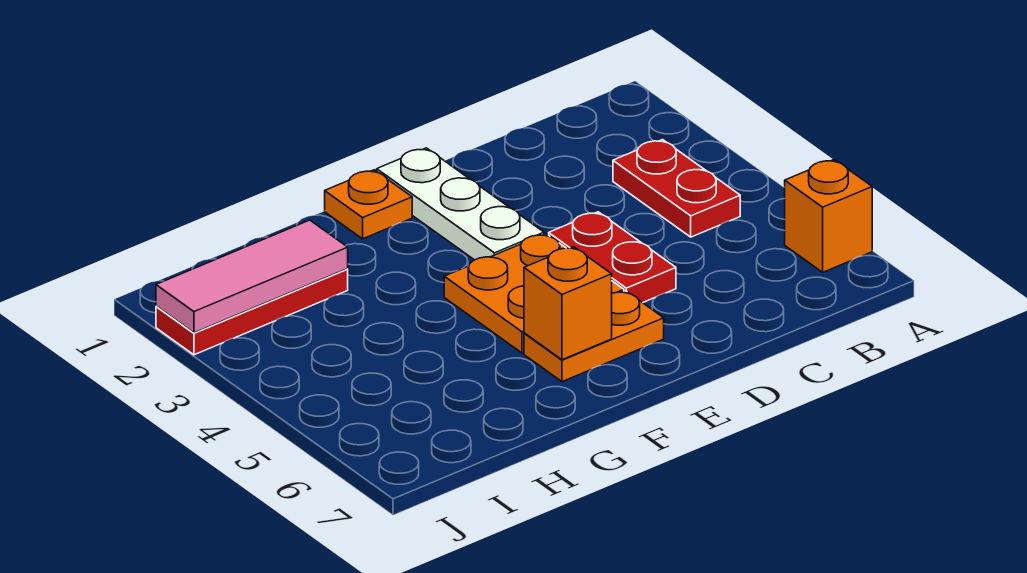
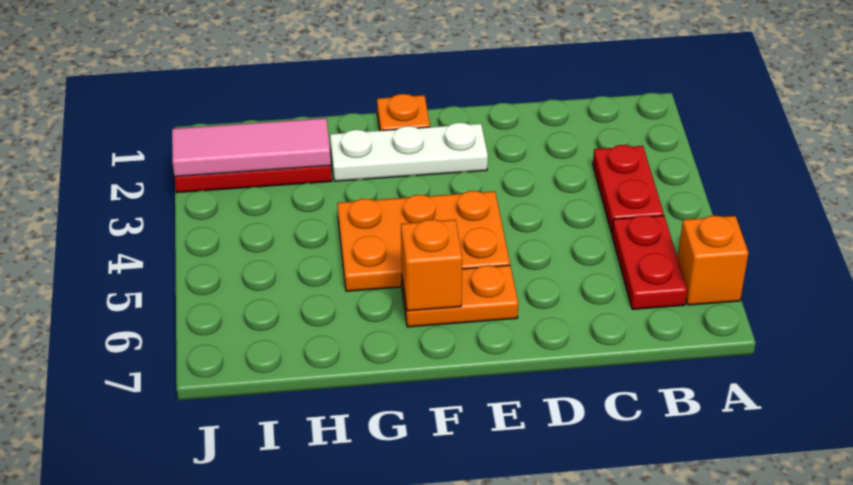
red plate D4:D5 level 1 -> red plate B5:B6 level 1
white plate E1:E3 level 1 -> white plate E2:G2 level 1
orange plate E4:F5 level 1 -> orange plate E4:G5 level 1

